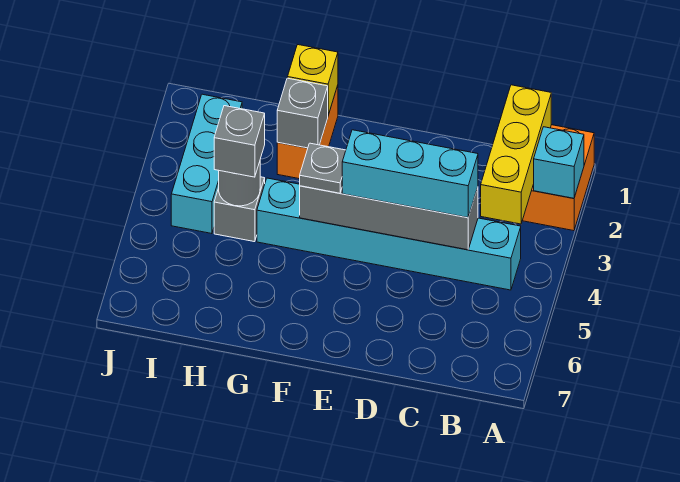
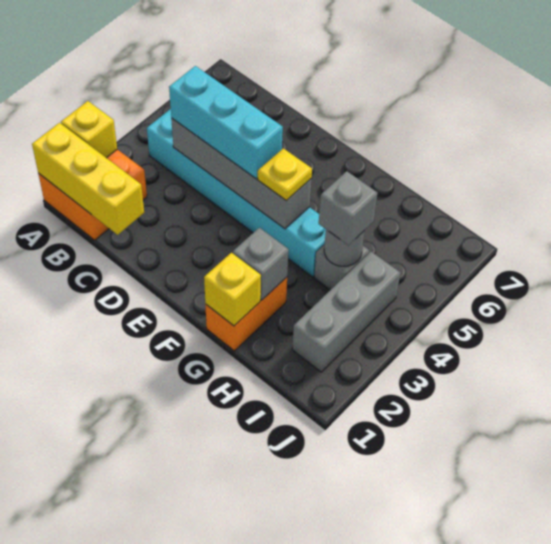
cyan brick A2 level 2 -> yellow brick A2 level 2
yellow brick B1:B3 level 2 -> yellow brick A1:C1 level 2
grey plate F4 level 3 -> yellow plate F4 level 3
cyan brick I2:I4 level 1 -> grey brick I2:I4 level 1

